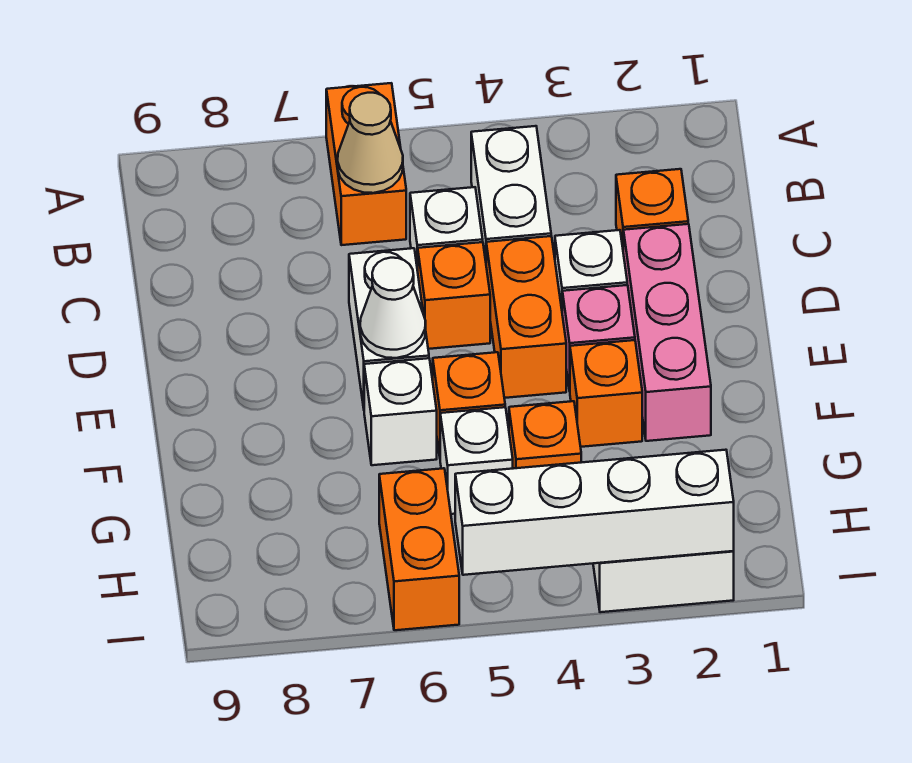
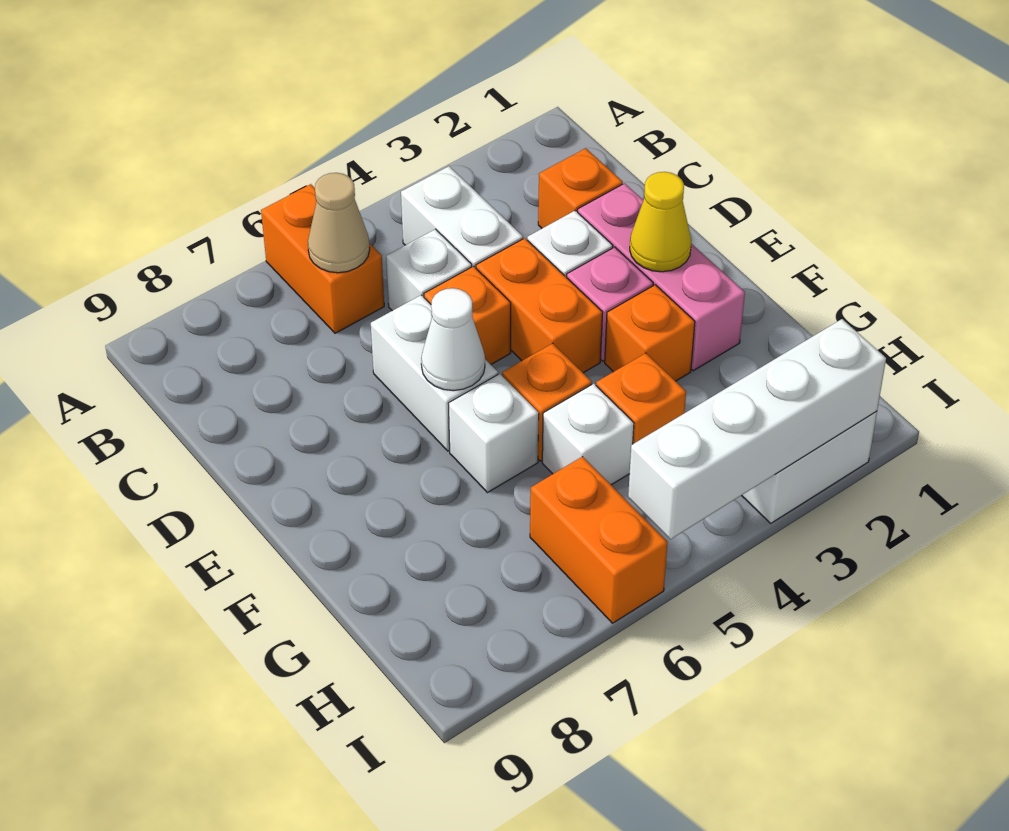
none -> yellow cone E2 level 2

